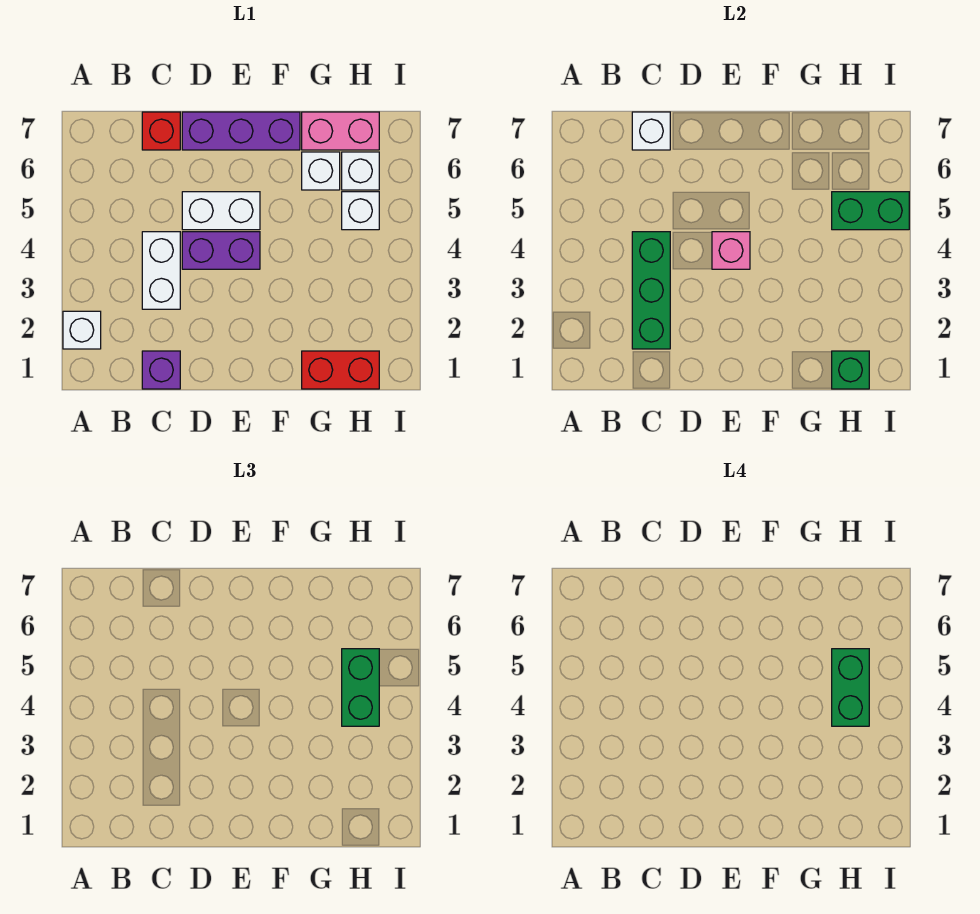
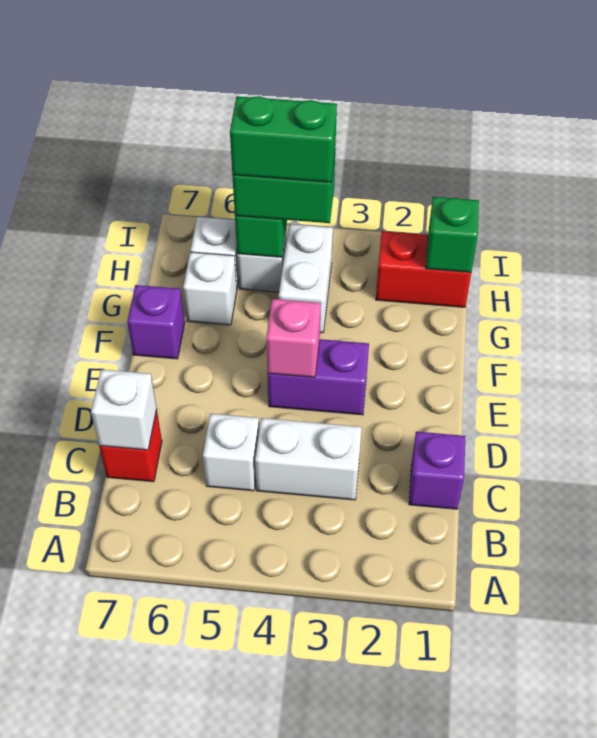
white brick A2 level 1 -> white brick C5 level 1
green brick C2:C4 level 2 -> none
purple brick D4:E4 level 1 -> purple brick E3:E4 level 1
white brick D5:E5 level 1 -> white brick G4:H4 level 1
purple brick D7:F7 level 1 -> purple brick F7 level 1
red brick G1:H1 level 1 -> red brick H1:H2 level 1
pink brick G7:H7 level 1 -> none

